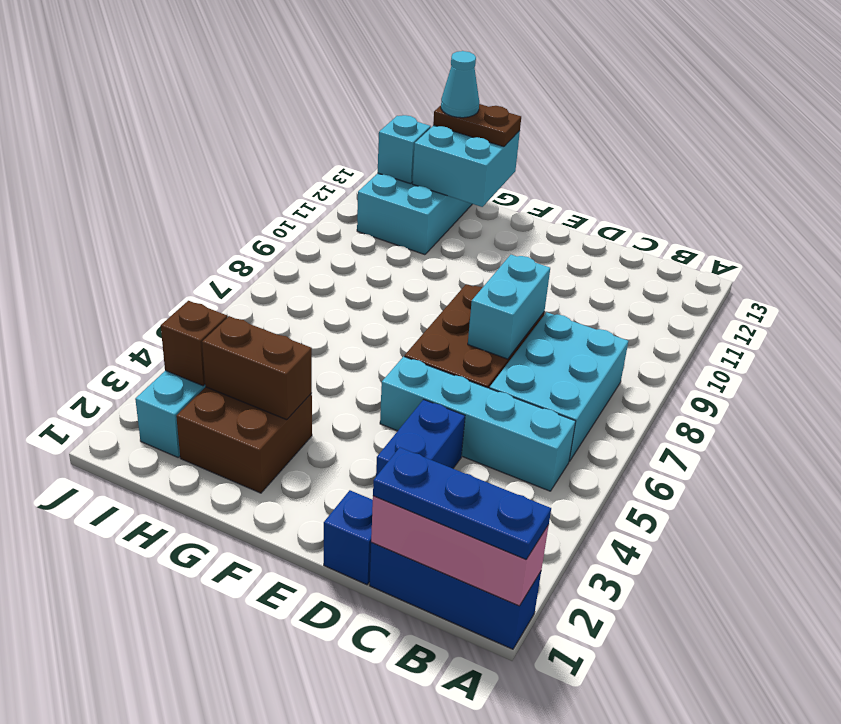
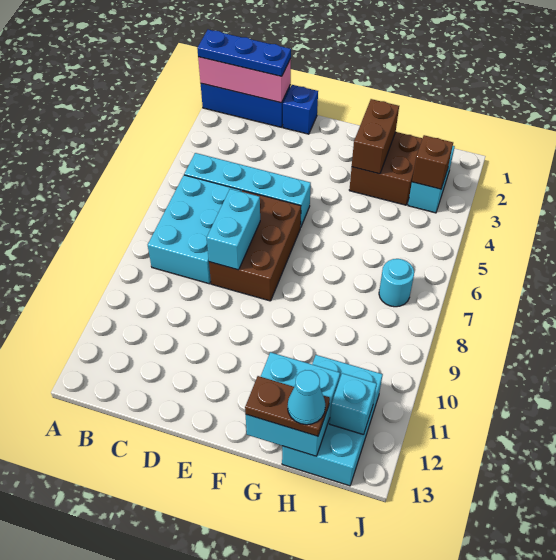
blue brick D3:D4 level 1 -> none
brown brick G3:H3 level 2 -> brown brick G2:G3 level 2
none -> cyan round brick I7 level 1

